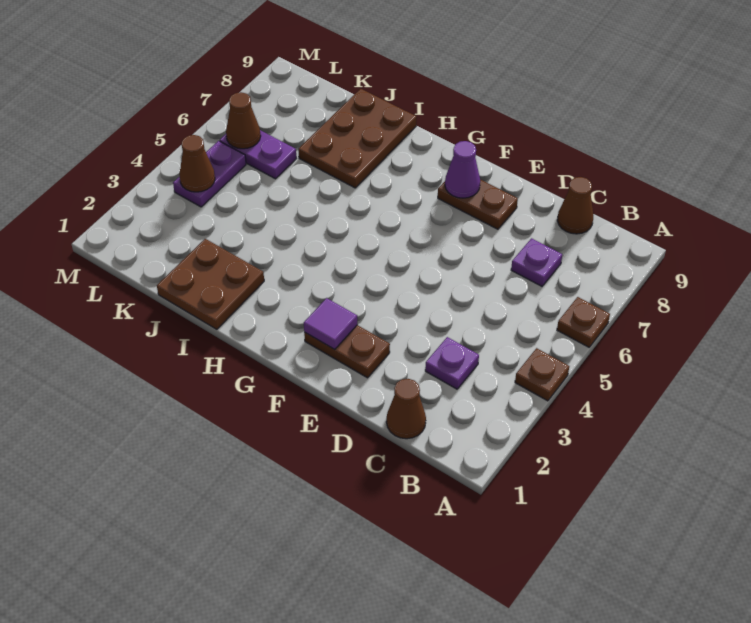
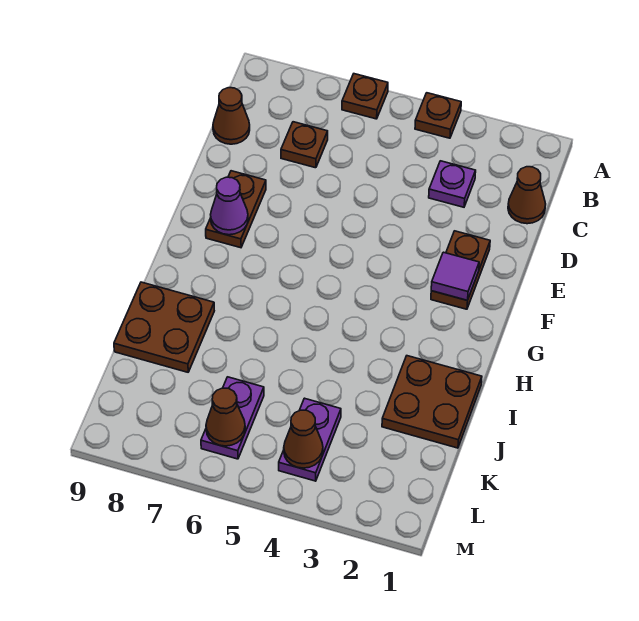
purple plate C7 level 1 -> brown plate C7 level 1
brown plate I7:J9 level 1 -> brown plate I8:J9 level 1
purple plate L4:L5 level 1 -> purple plate K4:L4 level 1

